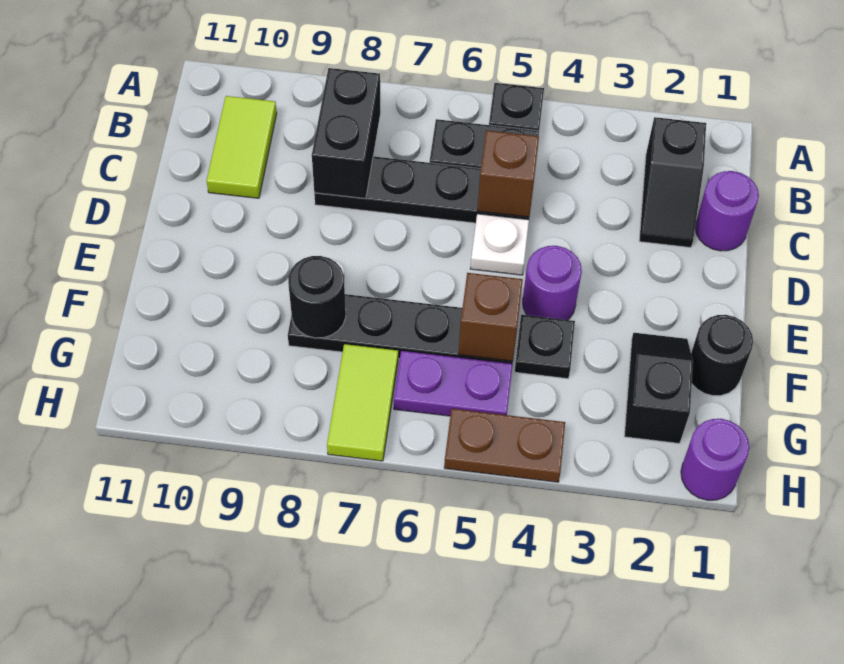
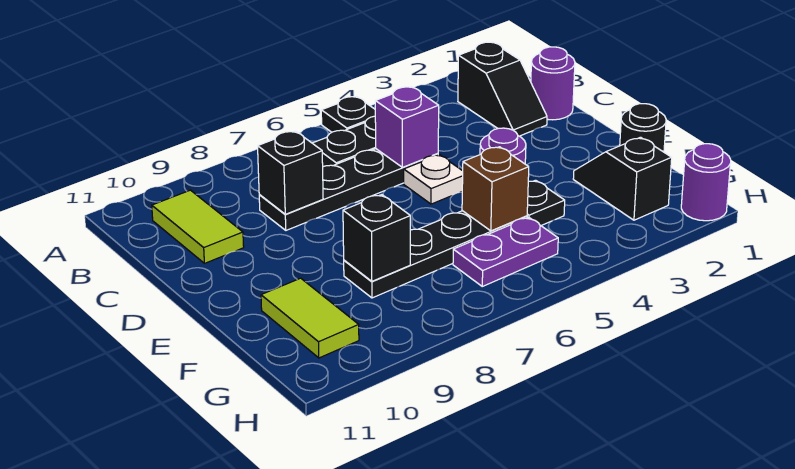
black brick B8:C8 level 2 -> black brick C8 level 2
brown brick C5 level 2 -> purple brick C5 level 2
black round brick F8 level 2 -> black brick F8 level 2
lime tile G7:H7 level 1 -> lime tile F10:G10 level 1
brown plate H4:H5 level 1 -> none

